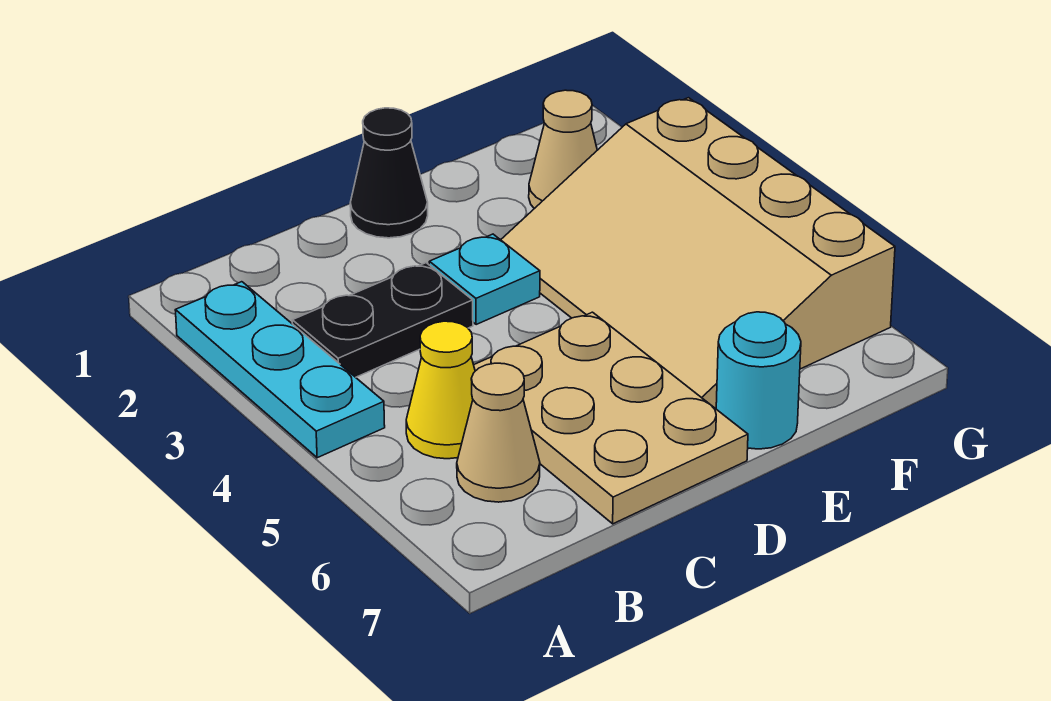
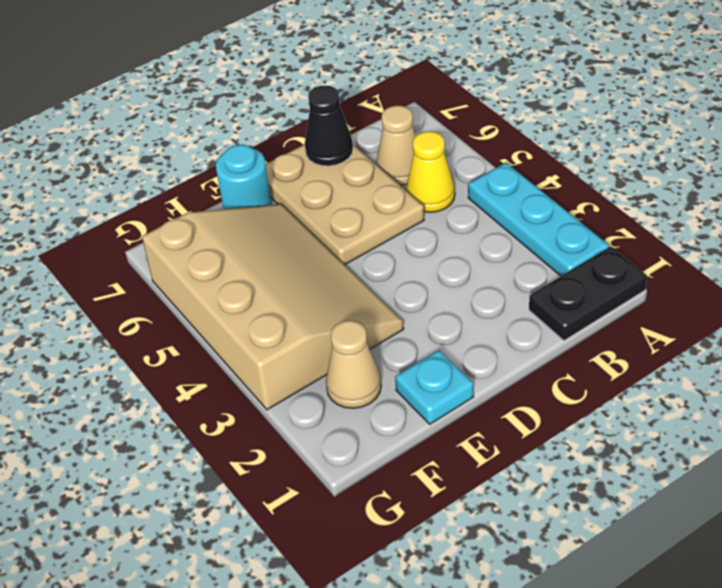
black plate B3:C3 level 1 -> black plate A1:B1 level 1
black cone D1 level 1 -> black cone C7 level 2
cyan plate D3 level 1 -> cyan plate E1 level 1

